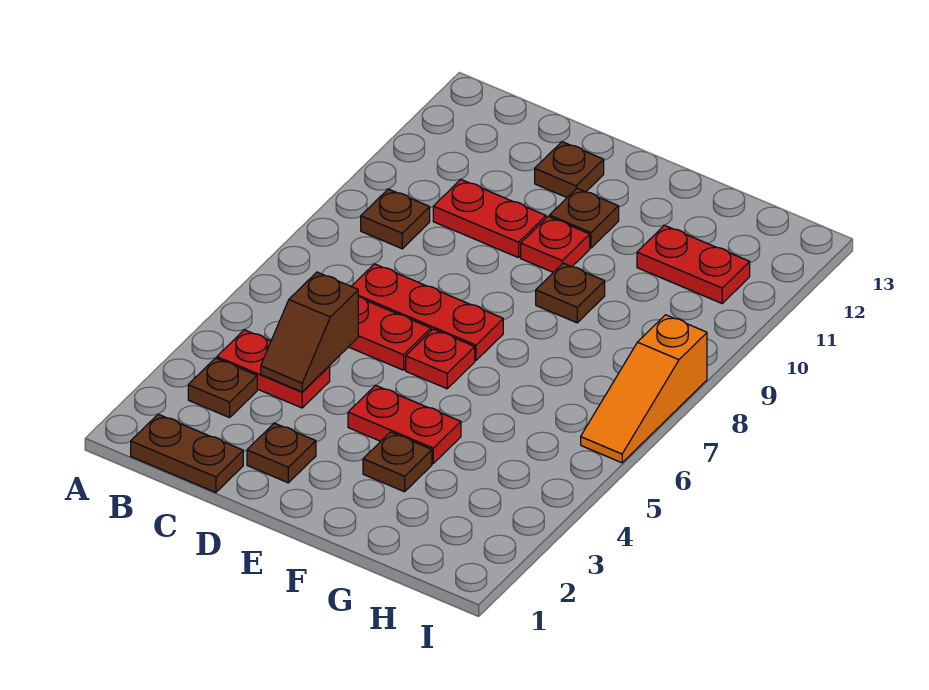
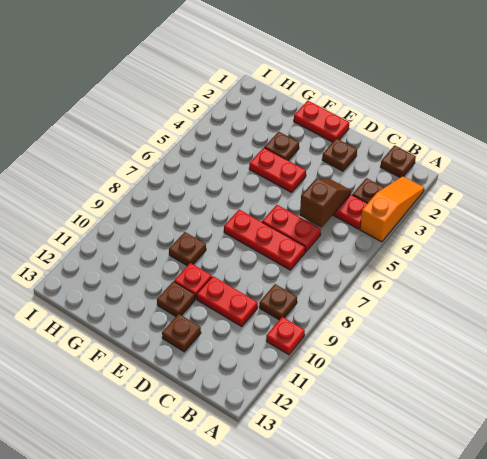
brown plate B1:C1 level 1 -> brown plate B1 level 1
red plate E6 level 1 -> red plate A10 level 1
red plate G11:H11 level 1 -> red plate E1:F1 level 1
orange slope I6:I8 level 1 top 8 -> orange slope A2:A4 level 1 top 4

